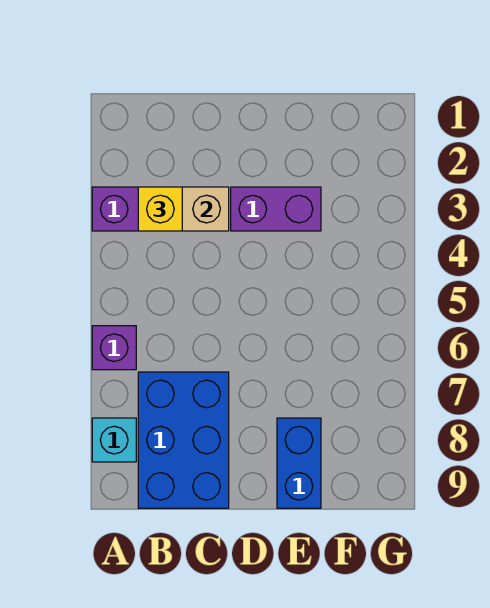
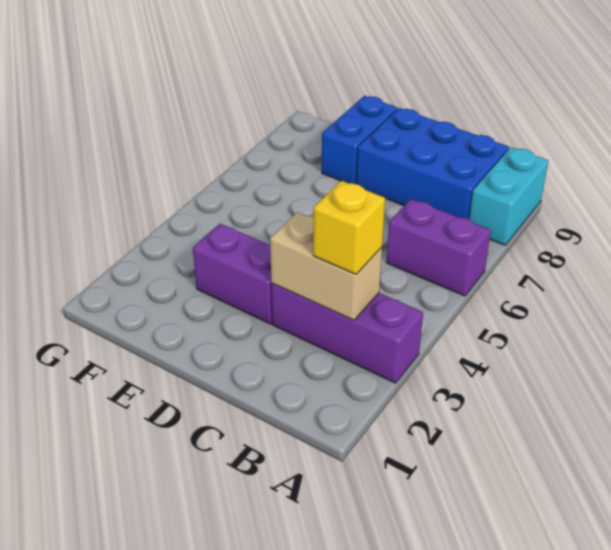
purple brick A6 level 1 -> purple brick A6:B6 level 1
cyan brick A8 level 1 -> cyan brick A8:A9 level 1
blue brick B7:C9 level 1 -> blue brick B8:D9 level 1

